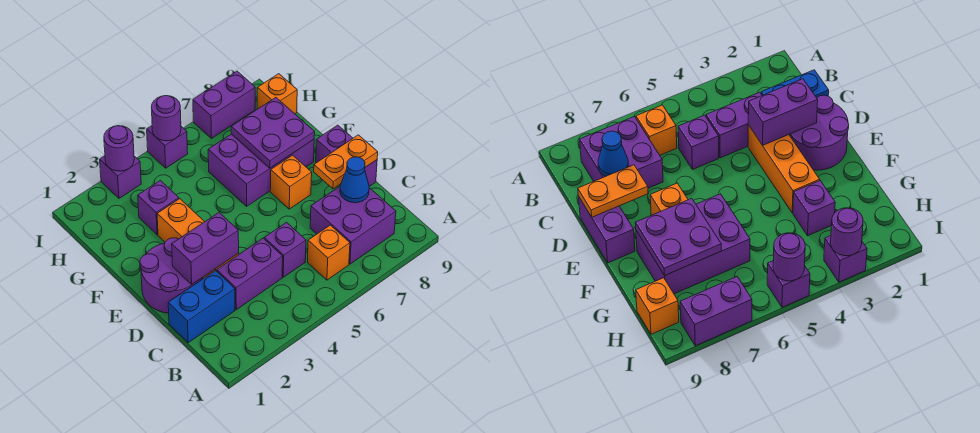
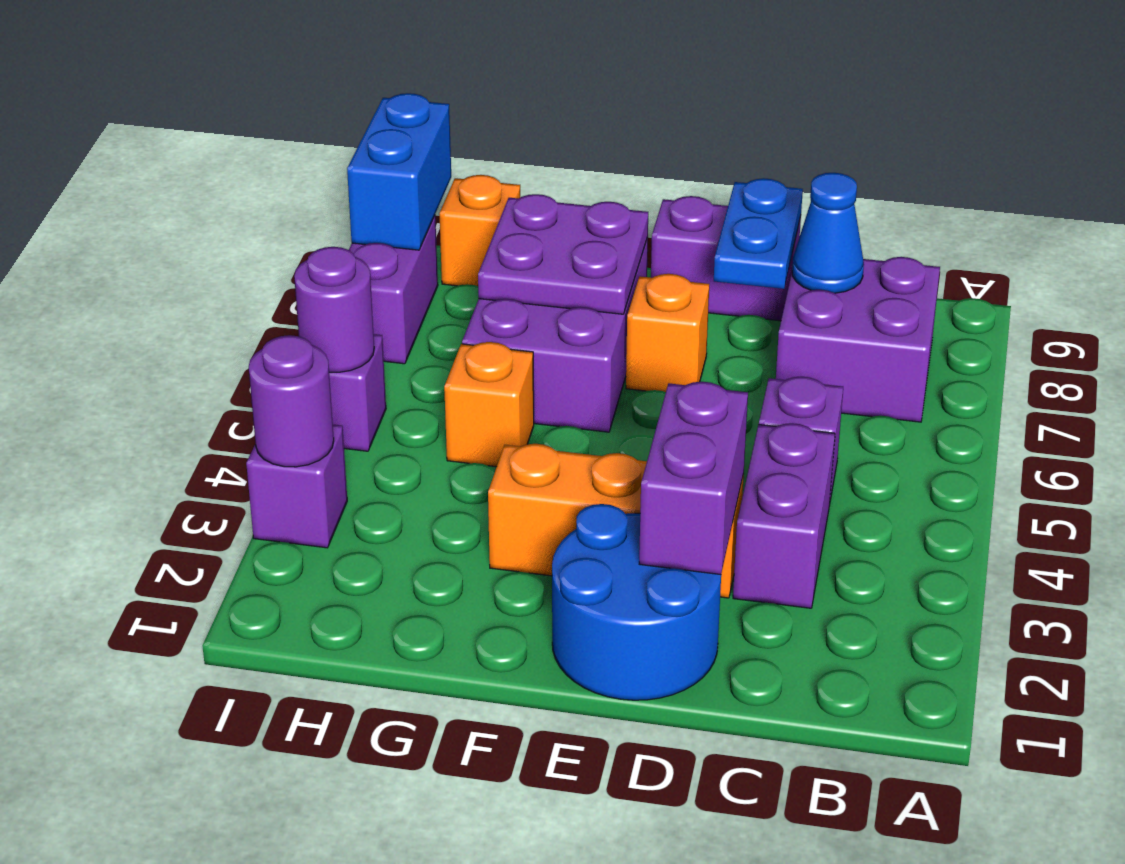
orange brick B6 level 1 -> orange brick G5 level 1
blue brick C1:C2 level 1 -> blue brick I8:I9 level 2
purple round brick D1:E2 level 1 -> blue round brick D1:E2 level 1
orange plate D8:D9 level 2 -> blue plate D8:D9 level 2
purple brick G3 level 1 -> none

